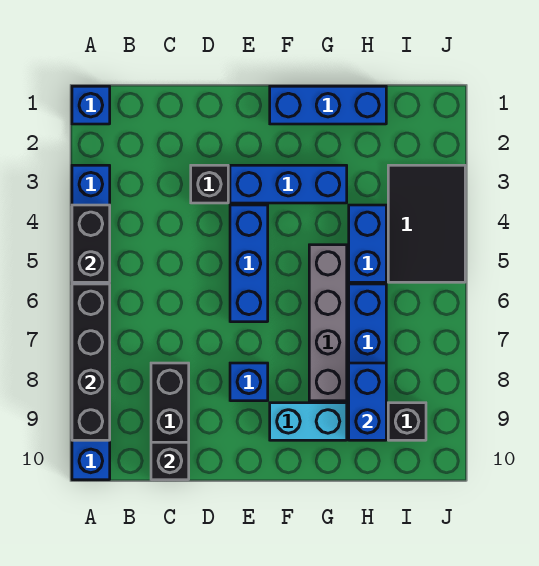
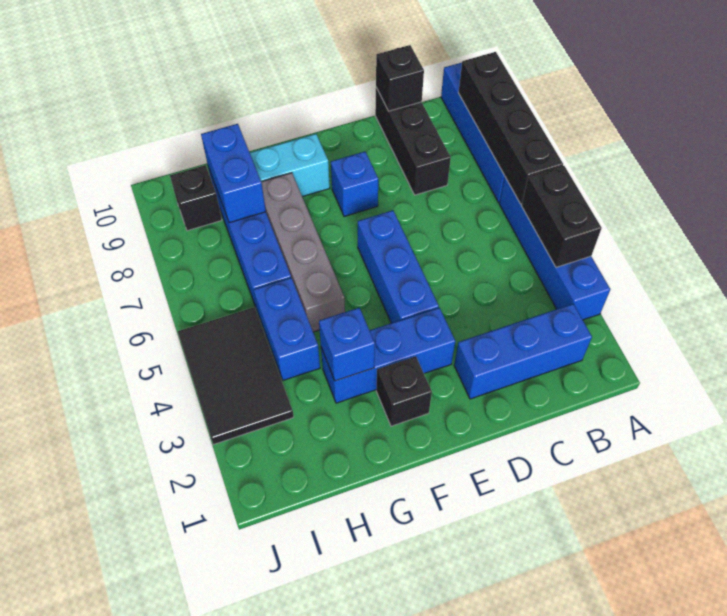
blue brick A1 level 1 -> blue brick G3 level 2
black brick D3 level 1 -> black brick F2 level 1
blue brick F1:H1 level 1 -> blue brick B2:D2 level 1

